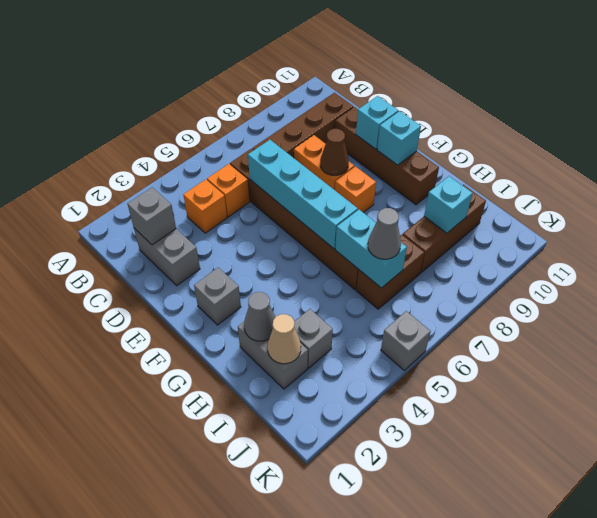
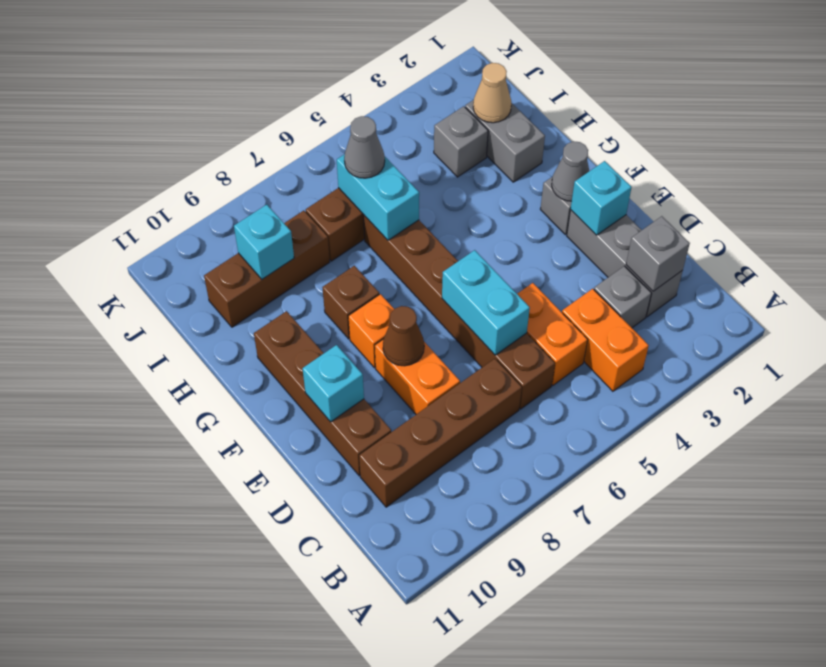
grey brick C2:D2 level 1 -> grey brick C2:E2 level 1
orange brick C4 level 1 -> orange brick B4:C4 level 1
orange brick C5 level 1 -> orange brick C5:D5 level 1
cyan brick D6:G6 level 2 -> cyan brick D6:E6 level 2
cyan brick F10 level 2 -> cyan brick E2 level 2
none -> brown brick G8 level 1
grey cone H2 level 2 -> grey cone F2 level 2
grey brick K5 level 1 -> grey brick C3 level 1

